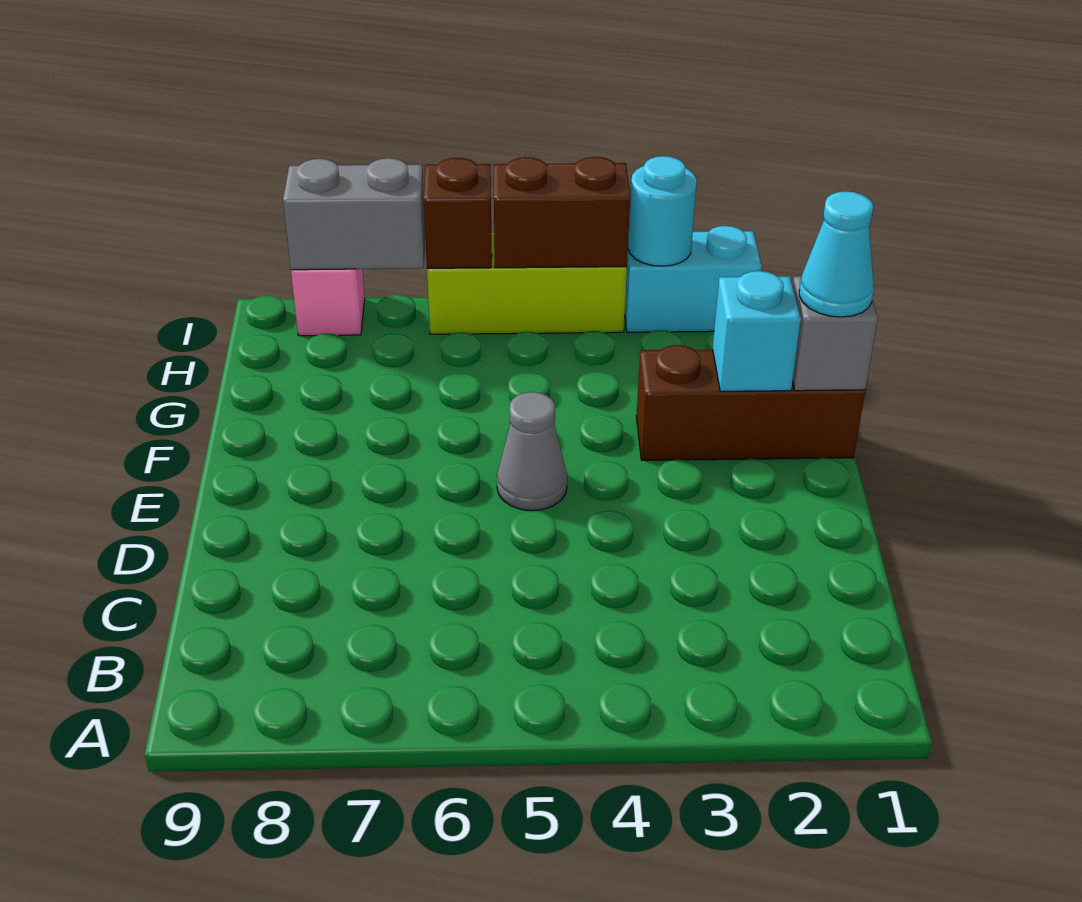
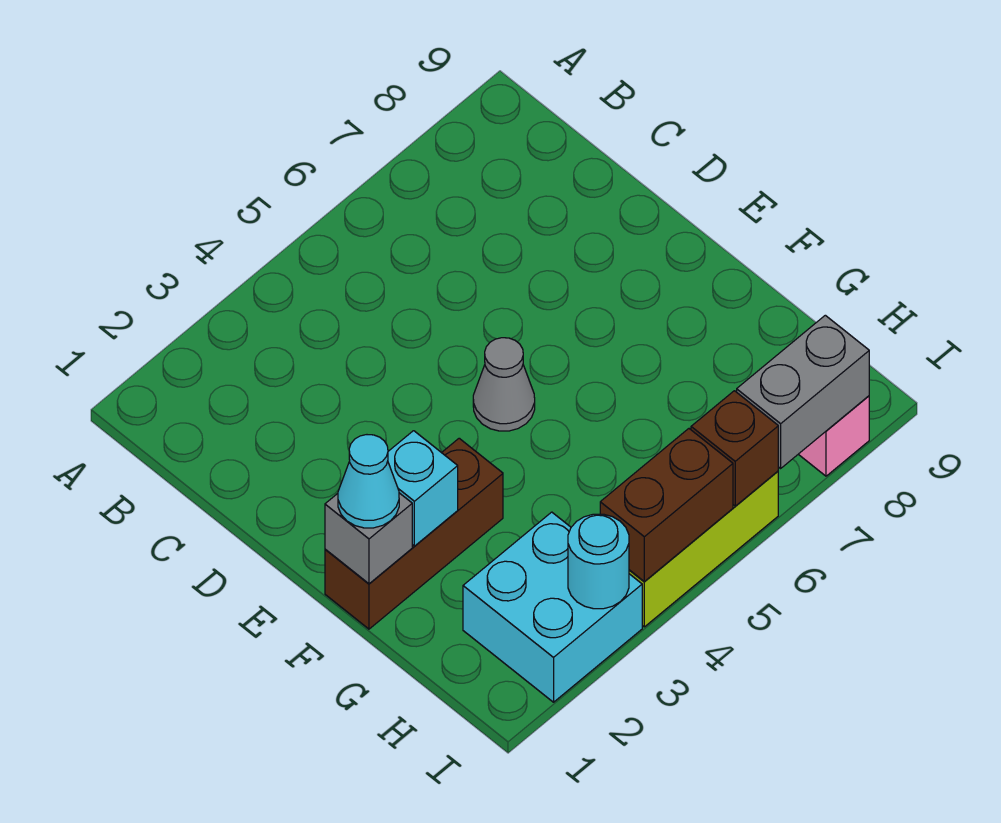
cyan brick I2:I3 level 1 -> cyan brick H2:I3 level 1

